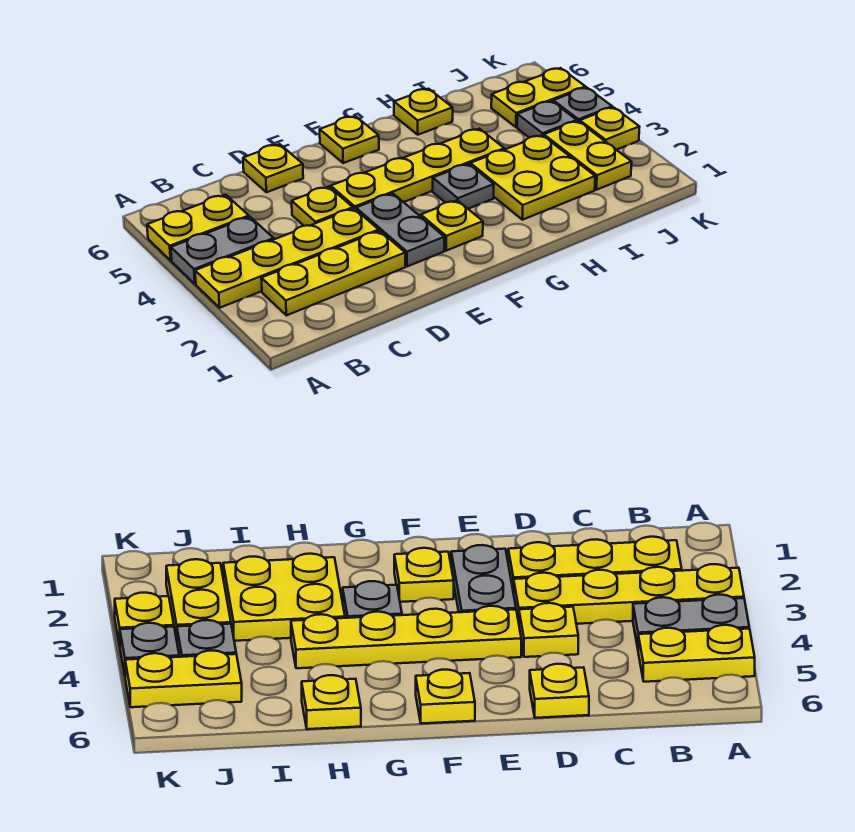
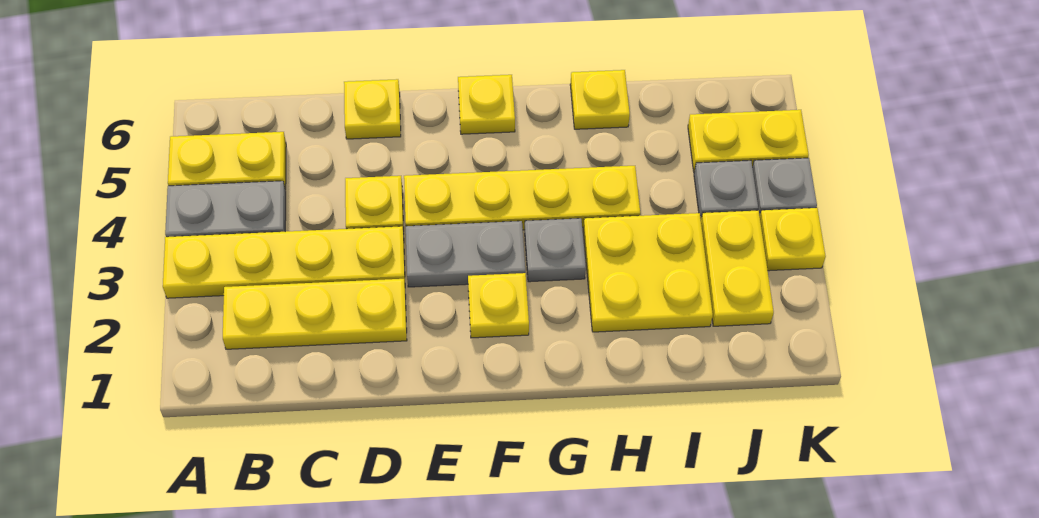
grey plate E2:E3 level 1 -> grey plate E3:F3 level 1

